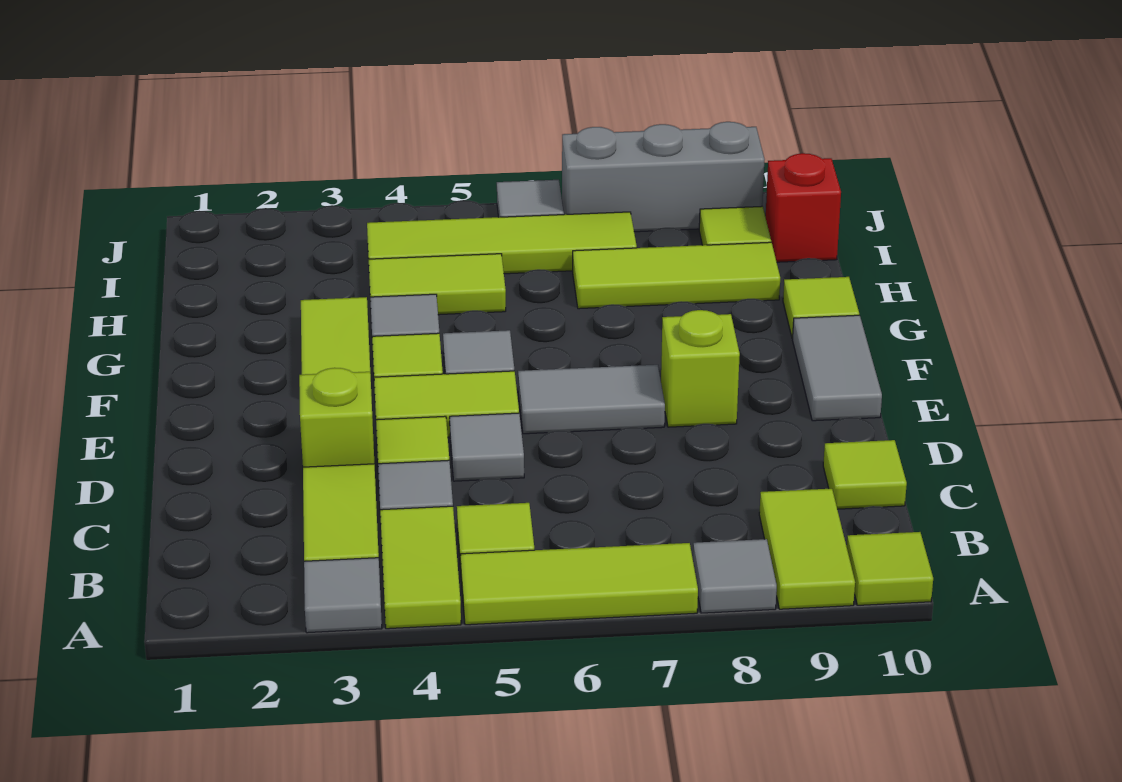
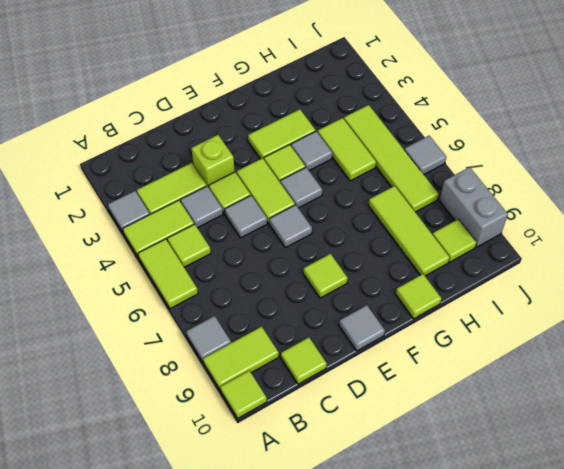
lime tile A5:A7 level 1 -> lime tile A5:A6 level 1
grey tile E6:E7 level 1 -> grey tile E6 level 1
lime brick E8 level 1 -> lime tile E8 level 1
grey tile E10:F10 level 1 -> grey tile E10 level 1
red brick I10 level 1 -> none
grey brick J7:J9 level 1 -> grey brick J8:J9 level 1

